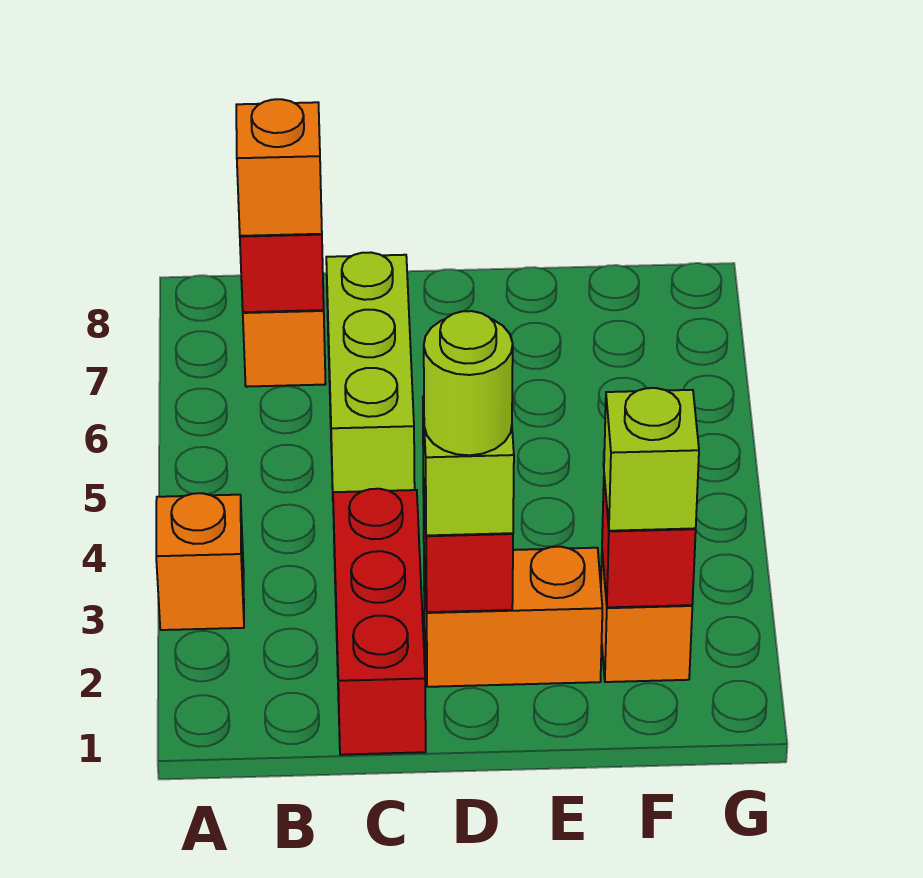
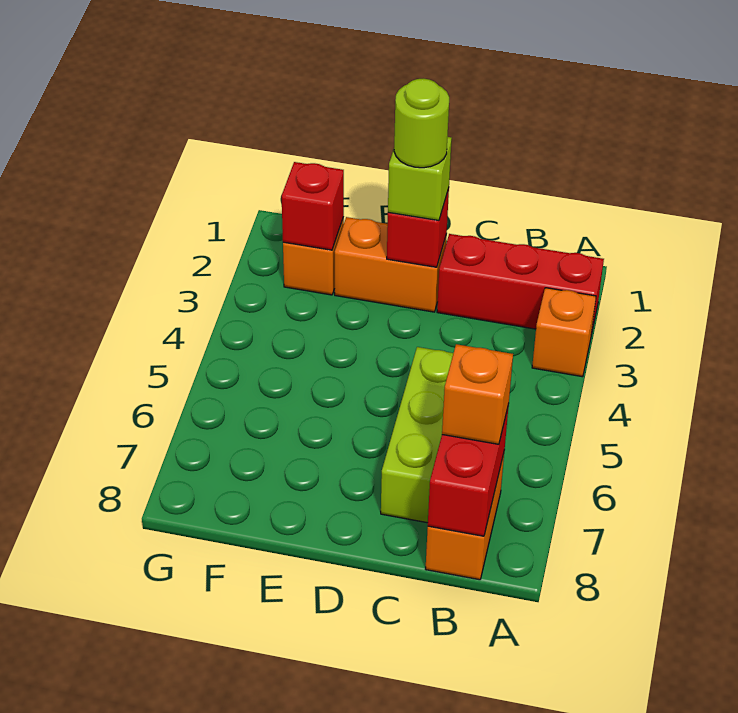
red brick C1:C3 level 1 -> red brick A2:C2 level 1
lime brick F2 level 3 -> none

